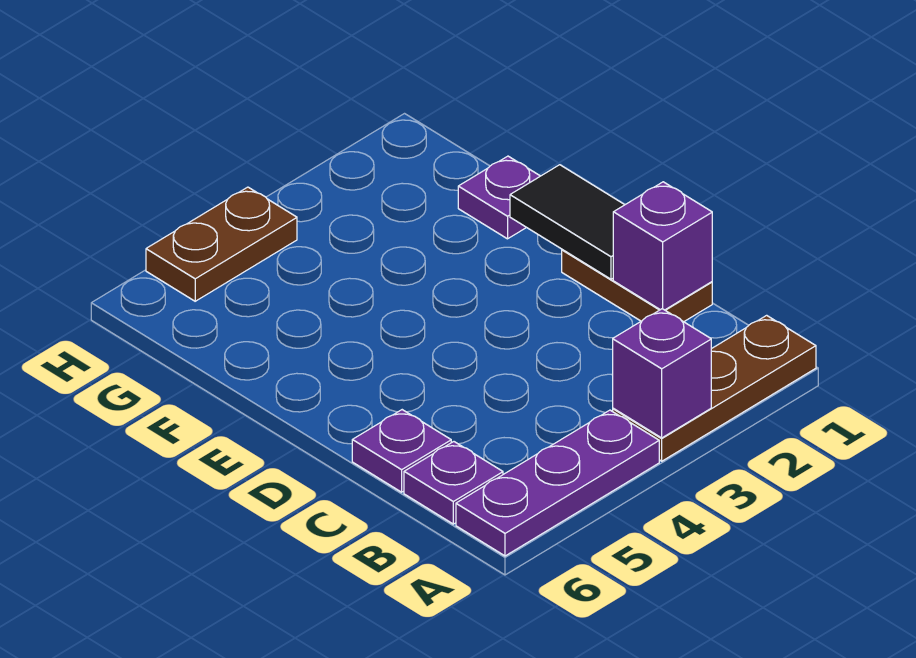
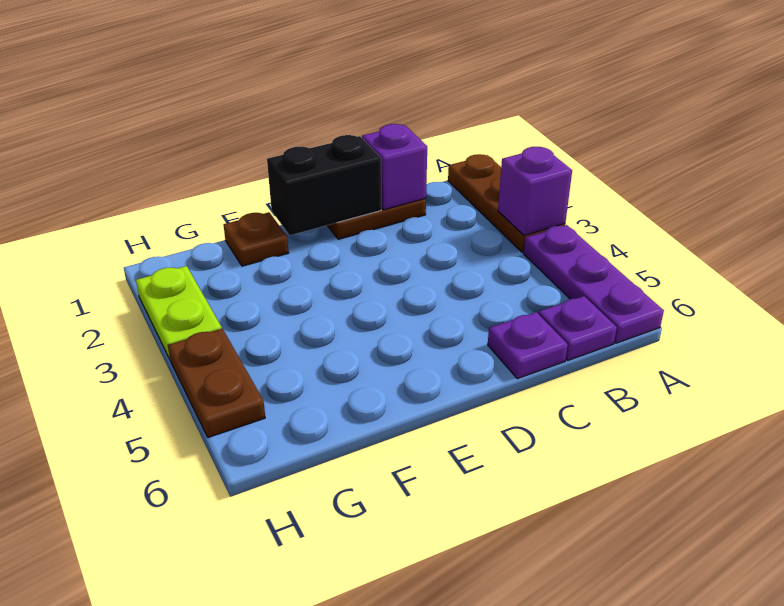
black tile D1:E1 level 2 -> black brick D1:E1 level 2
purple plate F1 level 1 -> brown plate F1 level 1
none -> lime plate H2:H3 level 1

